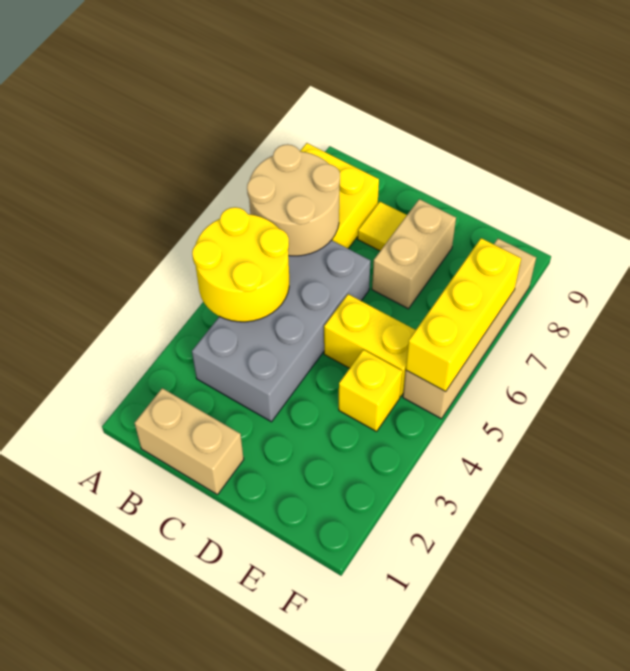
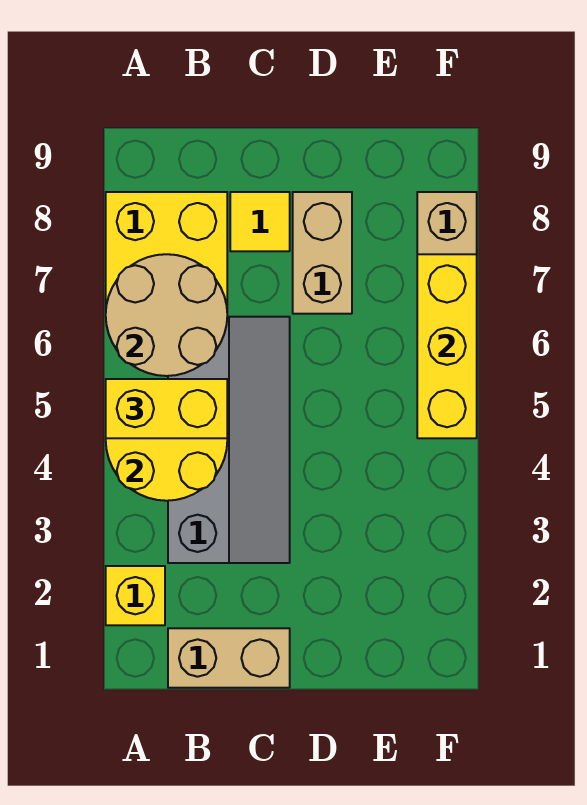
grey brick B3:C6 level 1 -> grey slope B3:C6 level 1 top B
yellow brick D5:E5 level 1 -> yellow brick A5:B5 level 3
yellow brick E4 level 1 -> yellow brick A2 level 1

